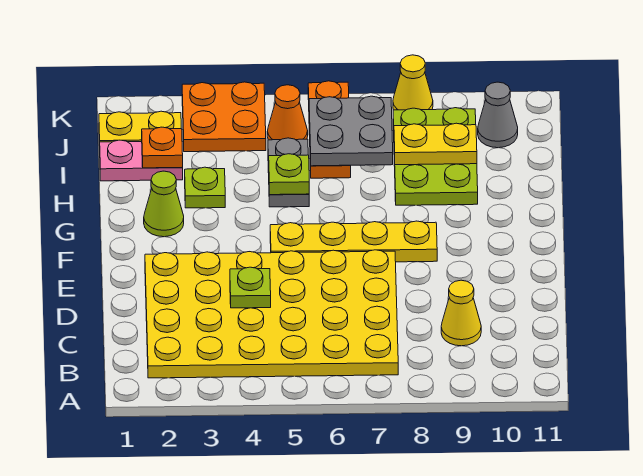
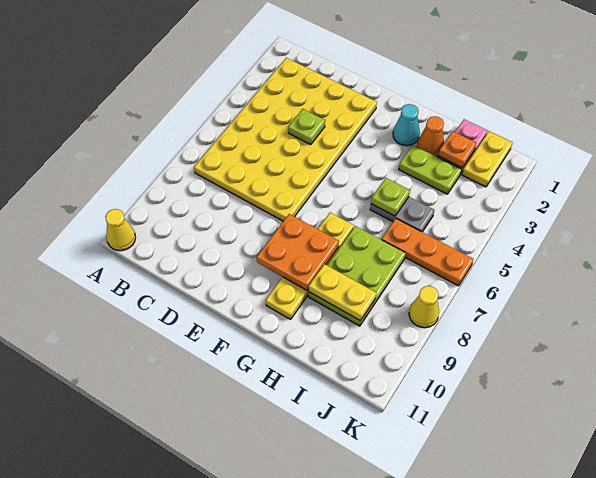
yellow cone C9 level 1 -> yellow cone A11 level 1
yellow plate F5:F8 level 1 -> yellow plate G7:G10 level 1
lime cone G2 level 1 -> cyan cone G2 level 1
lime plate H3 level 1 -> lime plate H3:I3 level 1
lime plate H8:J9 level 1 -> lime plate H7:I9 level 1
grey plate I6:J7 level 2 -> none
yellow plate I8:I9 level 2 -> yellow plate H9:I9 level 2
orange plate J3:K4 level 1 -> orange plate F8:G9 level 2
orange cone J5 level 1 -> orange cone H2 level 1
grey cone J10 level 1 -> none

